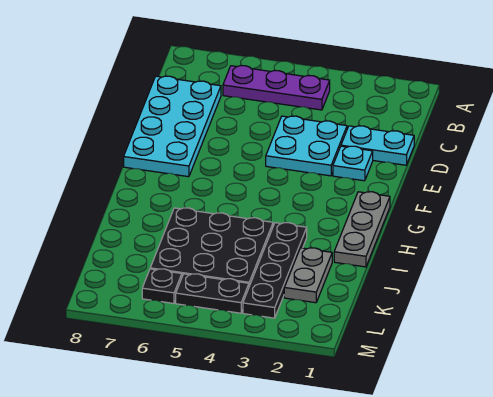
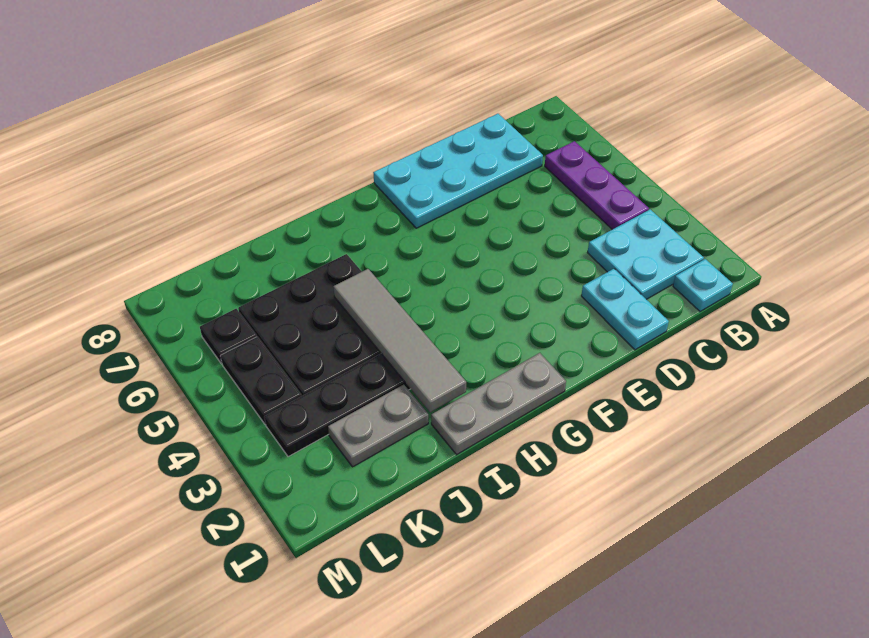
cyan plate D3:E4 level 1 -> cyan plate B2:C3 level 1
cyan plate E2 level 1 -> cyan plate B1 level 1
none -> grey tile I2:I5 level 2

